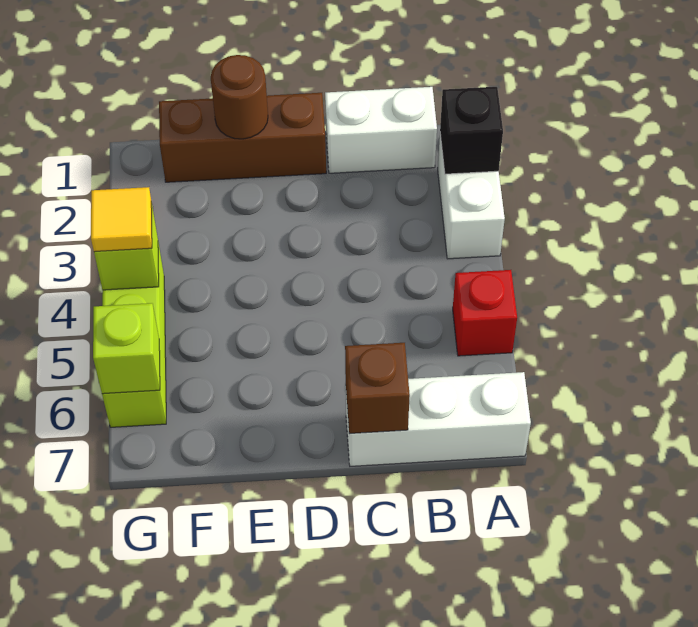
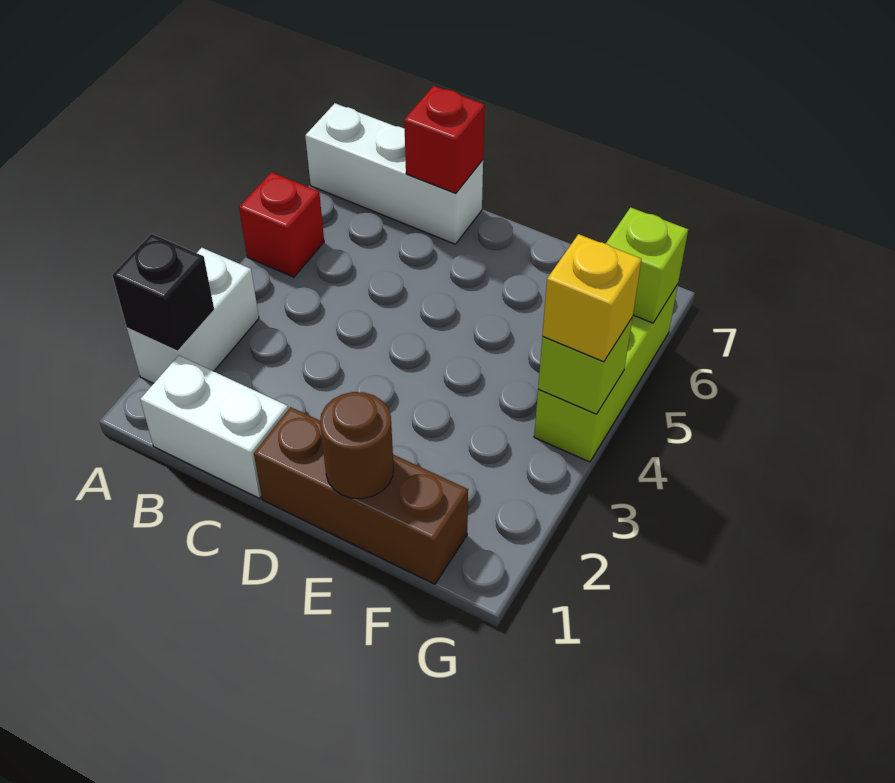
brown brick C7 level 2 -> red brick C7 level 2
yellow tile G4 level 3 -> yellow brick G4 level 3

